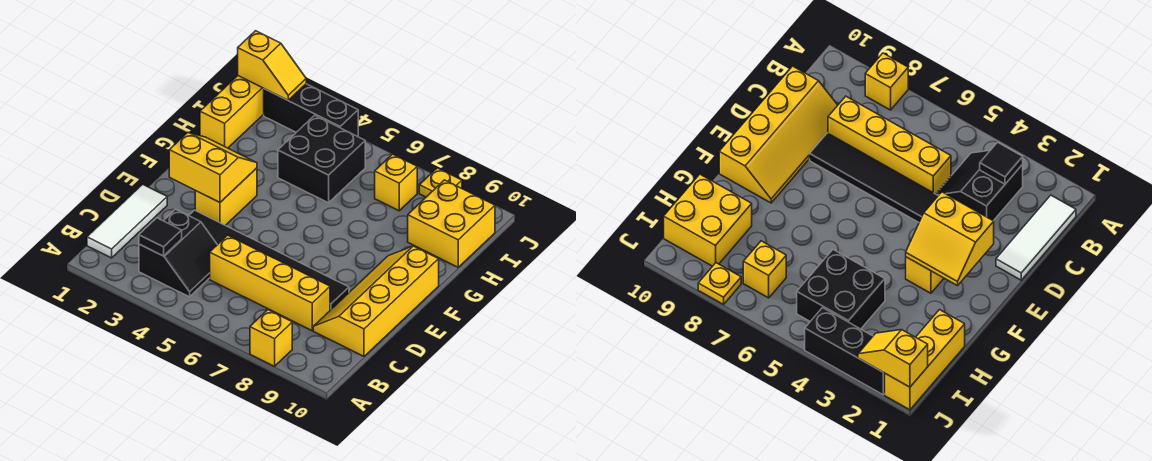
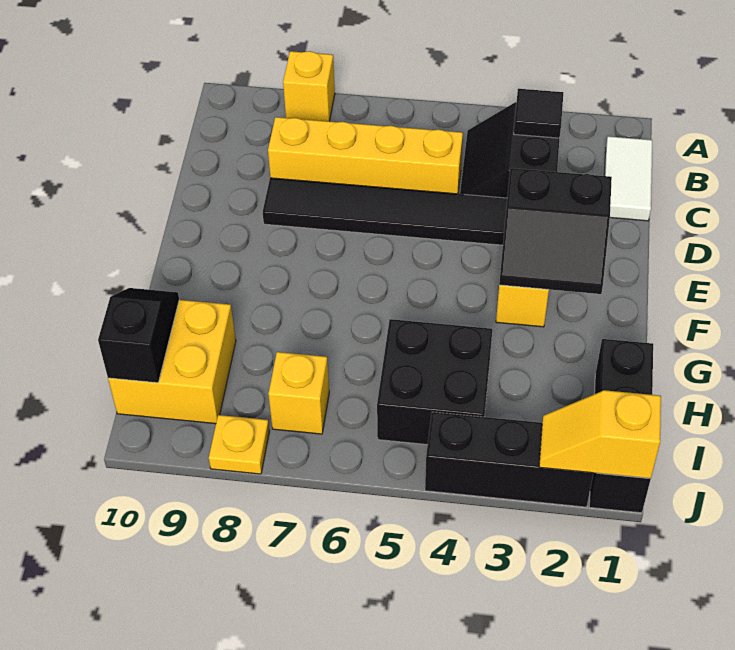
white tile B1:D1 level 1 -> white tile B1:C1 level 1
yellow slope C9:F10 level 1 top 10 -> none
yellow slope E2:F3 level 2 top E -> black slope E2:F3 level 2 top E
yellow brick H1:J1 level 1 -> black brick H1:J1 level 1
none -> black slope H10:I10 level 2 top I

